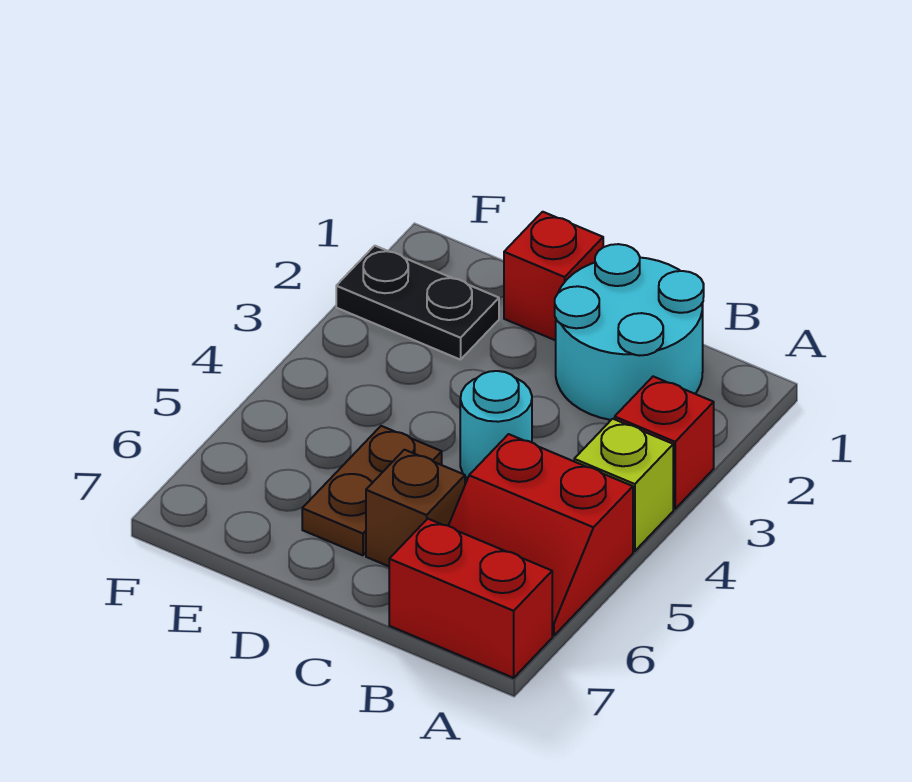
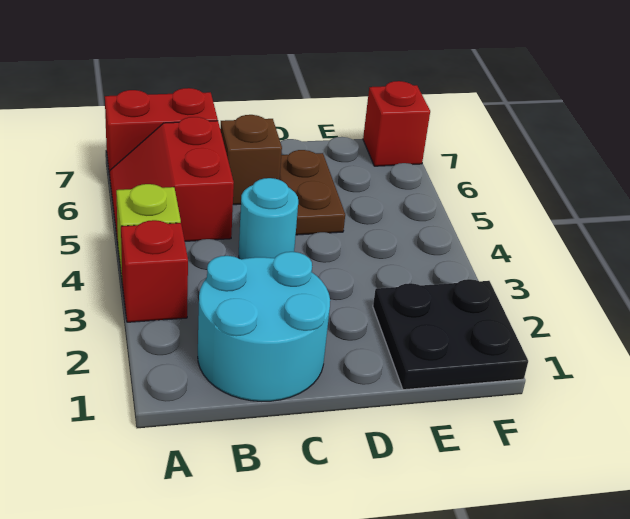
red slope A5:B6 level 1 top 5 -> red slope A5:B6 level 1 top B
red brick D1 level 1 -> red brick F7 level 1
black plate E2:F2 level 1 -> black plate E1:F2 level 1

